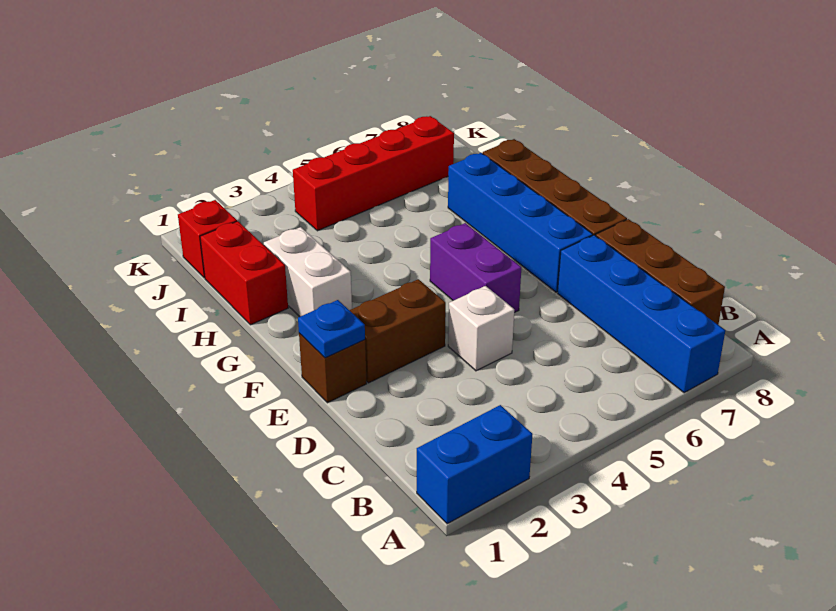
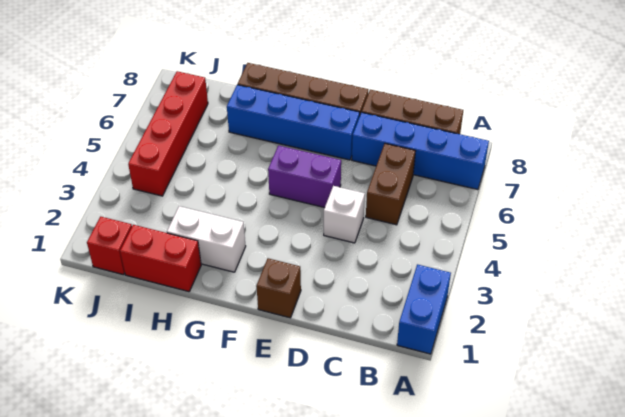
blue plate E1 level 2 -> none
brown brick E2:E3 level 1 -> brown brick C5:C6 level 1

